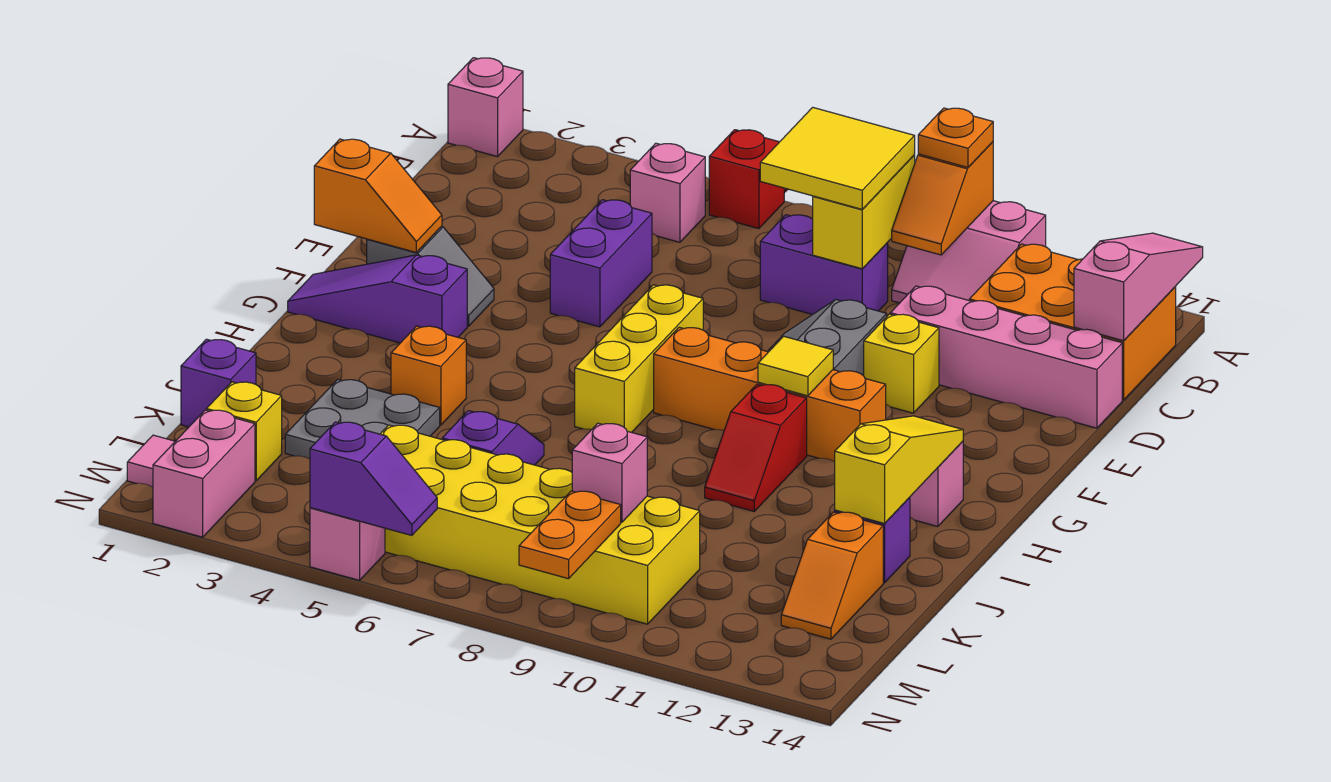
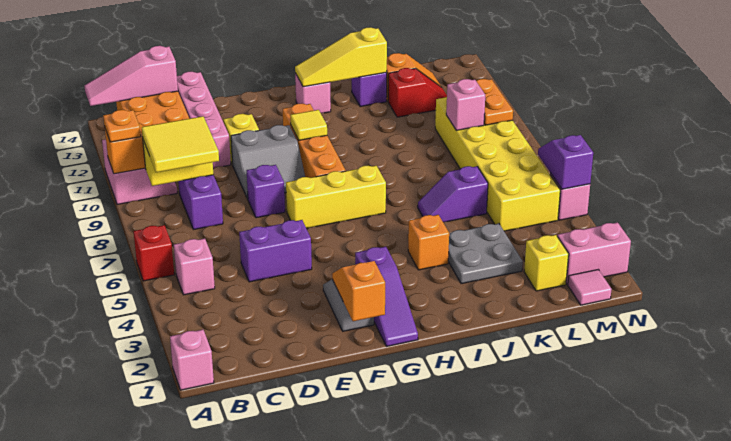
red slope H10:I10 level 1 top H -> red slope K12:L12 level 1 top K
purple brick K1 level 1 -> purple brick E8 level 1
orange plate M9:N9 level 2 -> orange plate M9:M10 level 2

